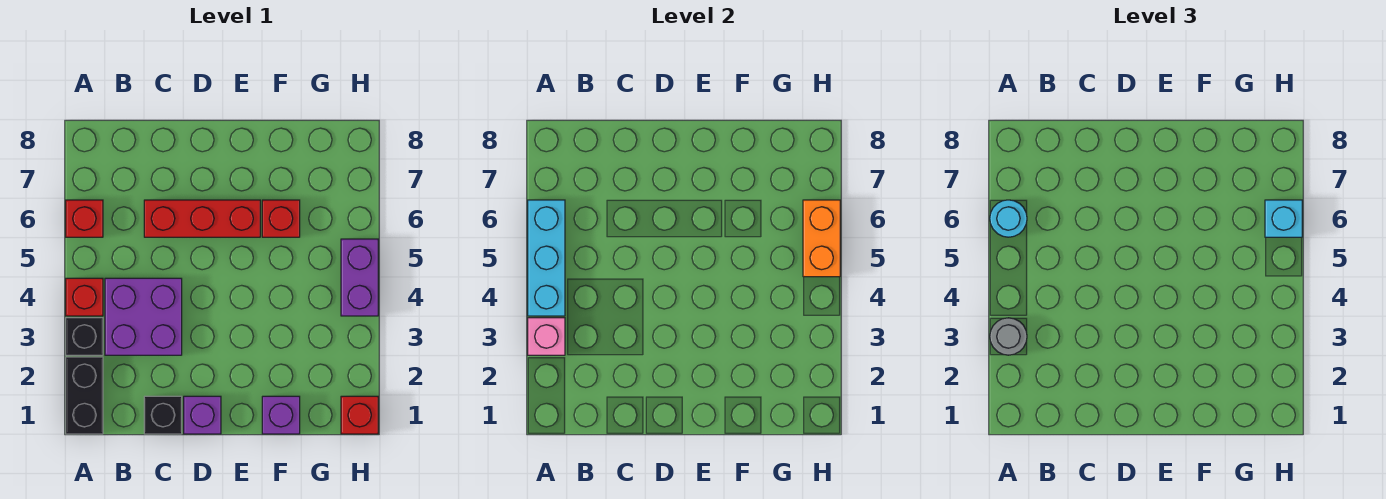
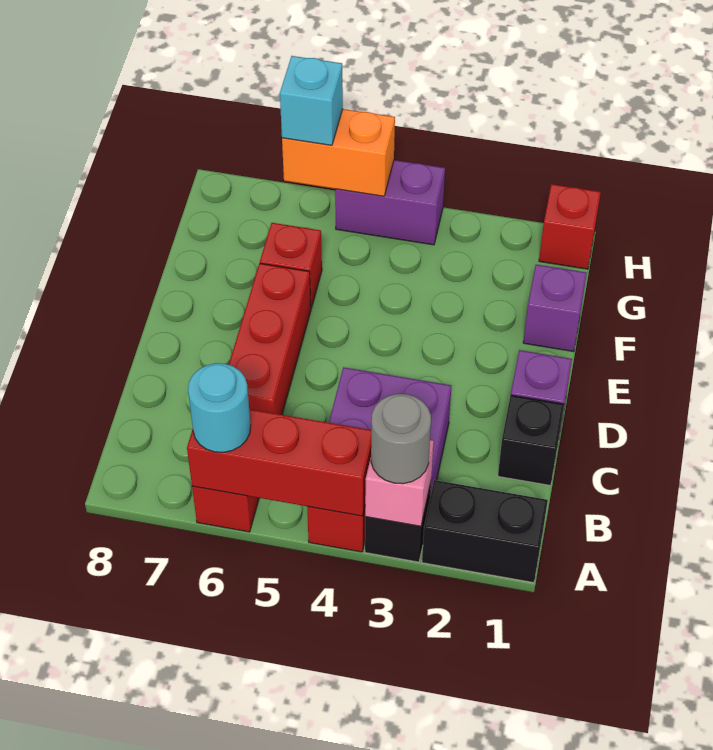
cyan brick A4:A6 level 2 -> red brick A4:A6 level 2

